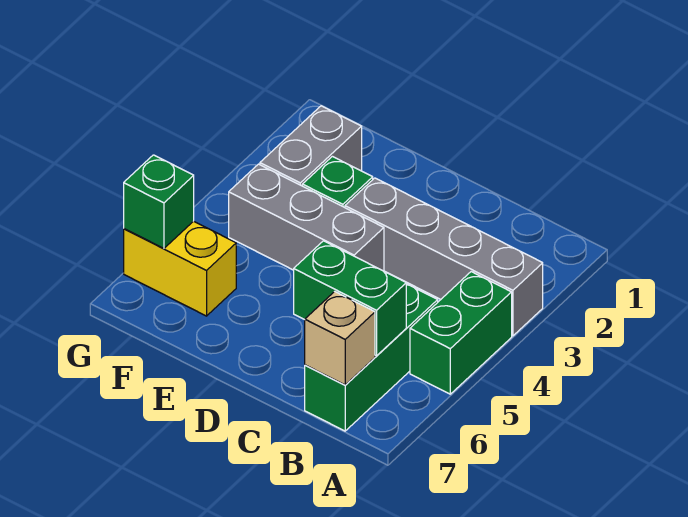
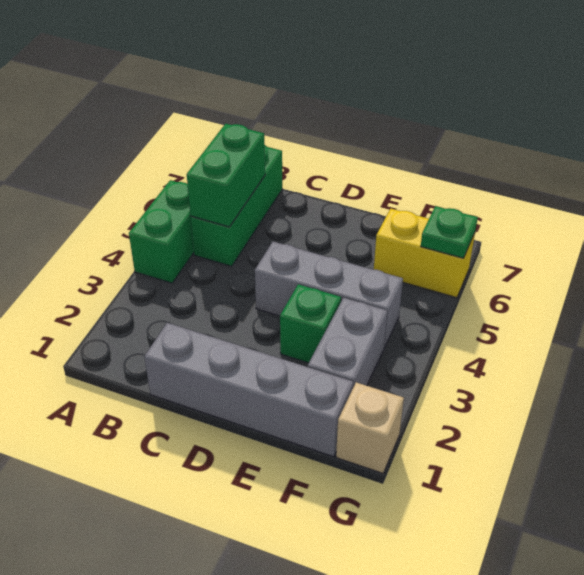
grey brick A3:D3 level 1 -> grey brick C1:F1 level 1
green brick B6:C6 level 2 -> green brick B5:B6 level 2
tan brick B7 level 2 -> tan brick G1 level 1
green brick G6 level 2 -> green plate G6 level 2

